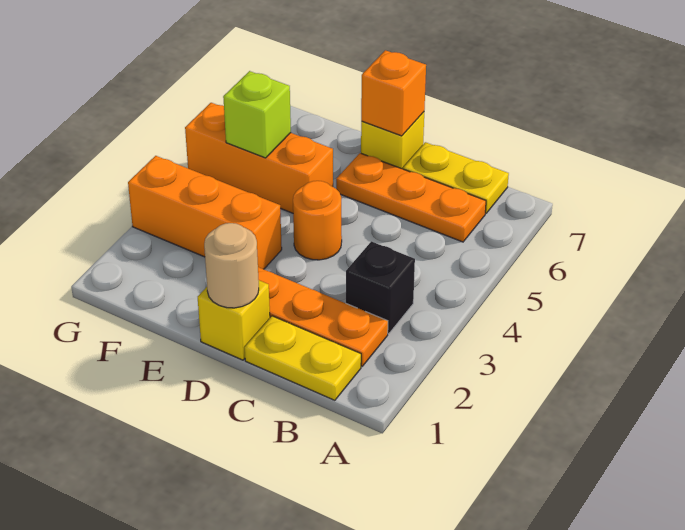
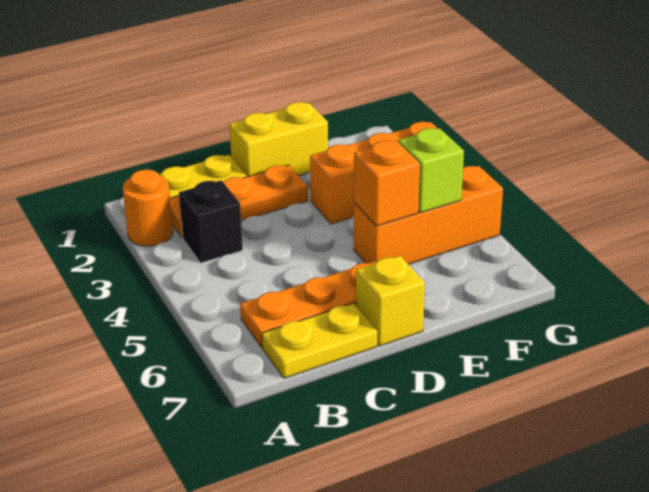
yellow brick D1 level 1 -> yellow brick D1:E1 level 1
tan round brick D1 level 2 -> none
orange round brick D4 level 1 -> orange round brick A2 level 1
orange brick D7 level 2 -> orange brick E5 level 2

